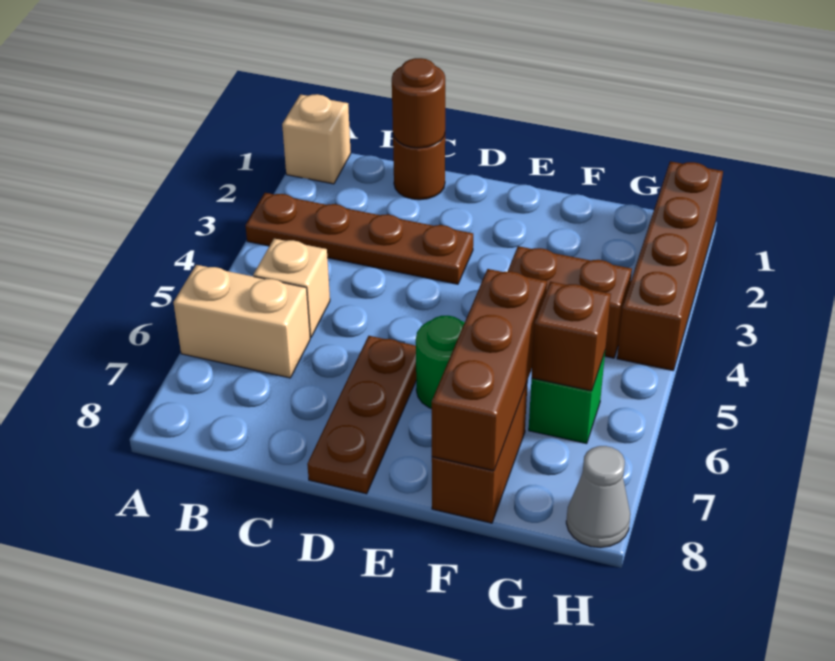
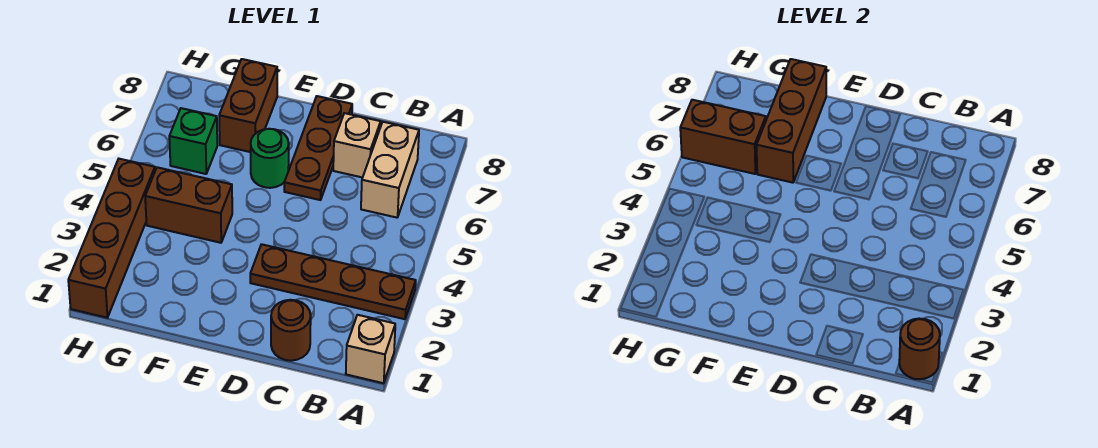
tan brick A6:B6 level 1 -> tan brick B6:B7 level 1
tan brick B5 level 1 -> tan brick C7 level 1
brown round brick C1 level 2 -> brown round brick A1 level 2
brown brick G6 level 2 -> brown brick G6:H6 level 2
grey cone H8 level 1 -> none

